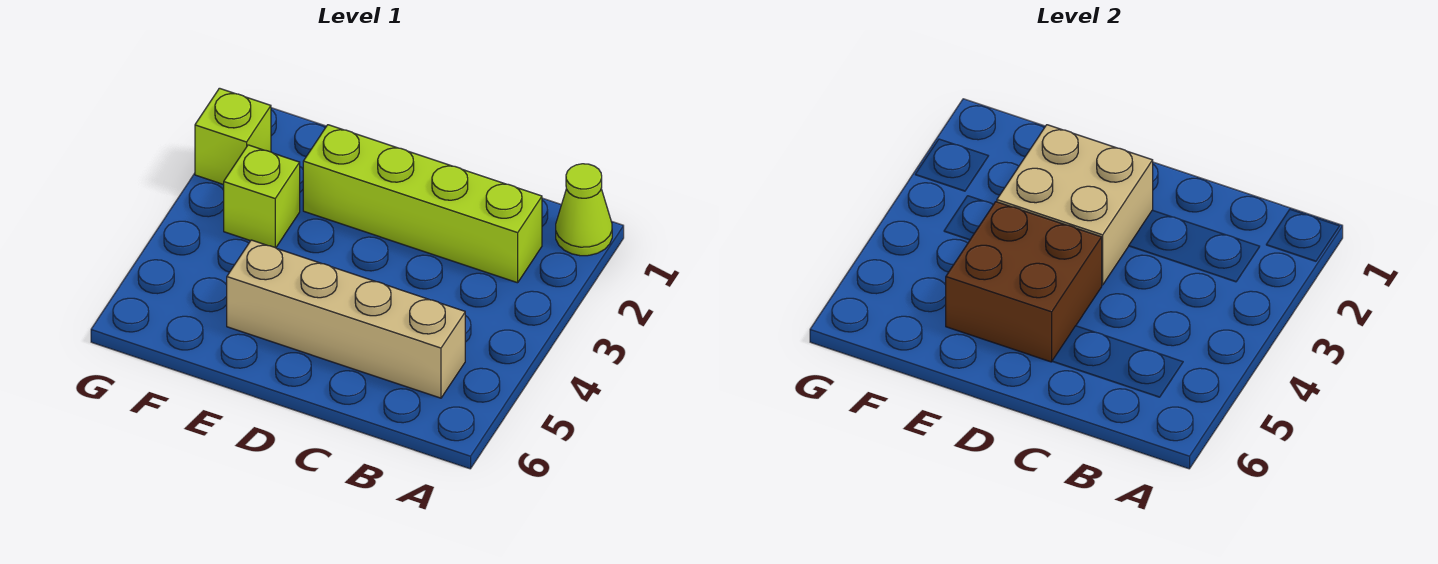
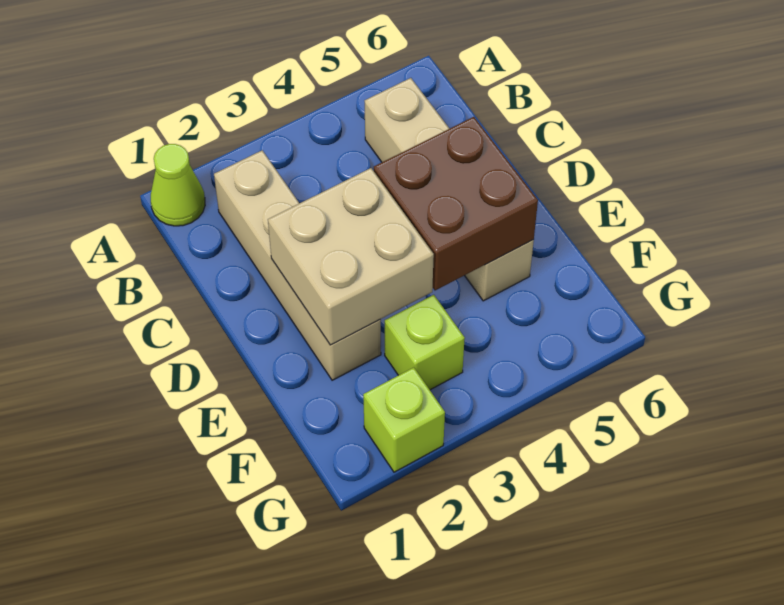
lime brick B2:E2 level 1 -> tan brick B2:E2 level 1

